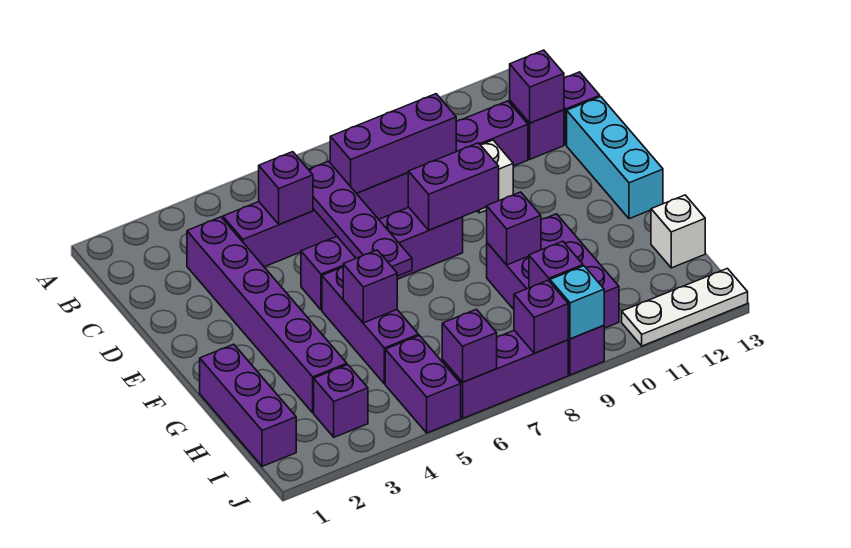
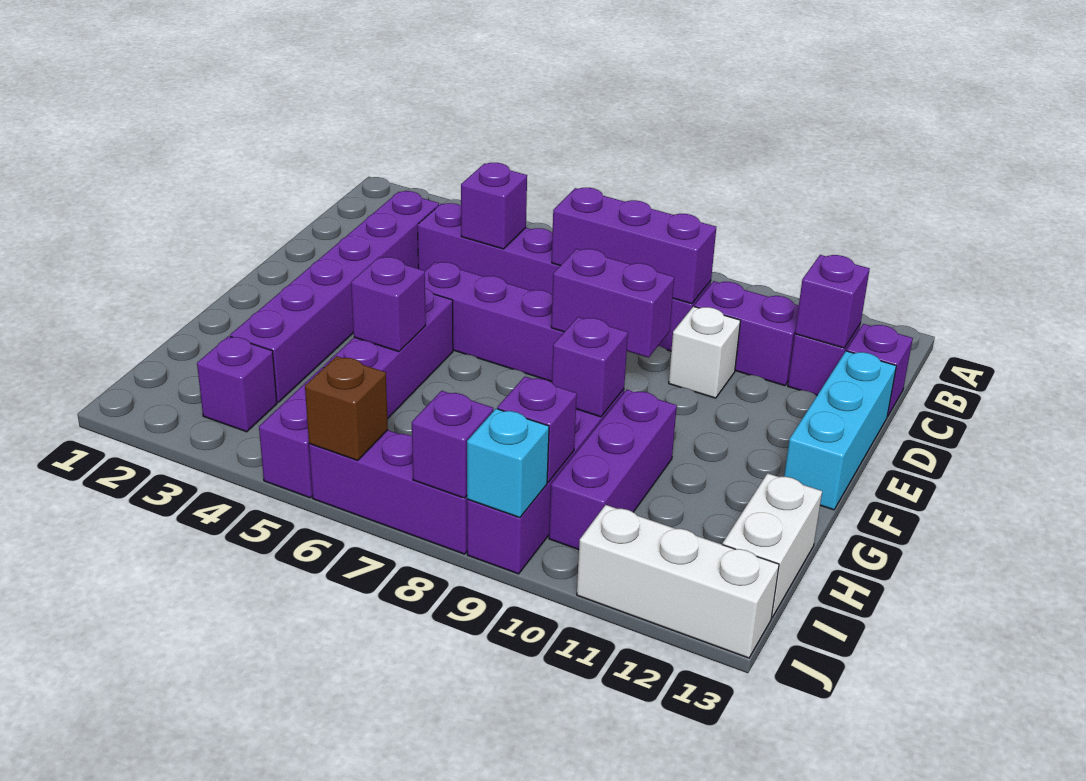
purple plate C6:F6 level 2 -> none
purple brick G1:I1 level 1 -> none
white brick H13 level 1 -> white brick H13:I13 level 1
purple brick J6 level 2 -> brown brick J6 level 2
white plate J11:J13 level 1 -> white brick J11:J13 level 1

